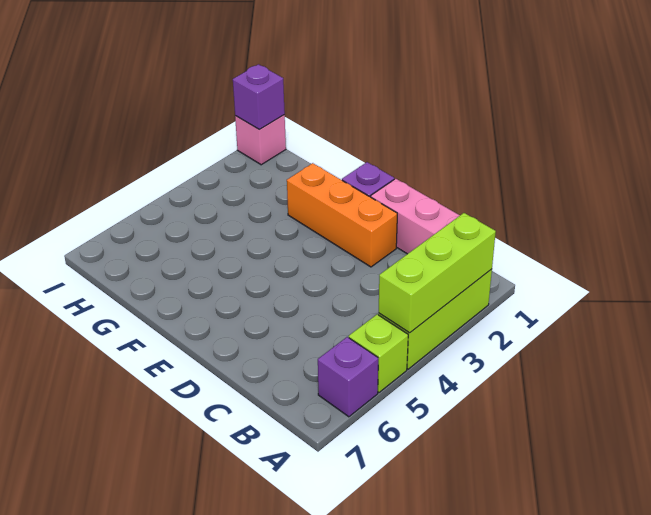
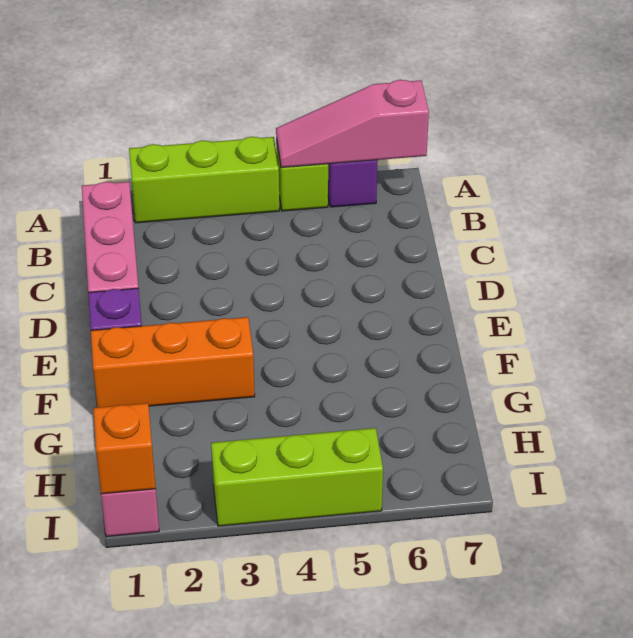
lime brick A2:A4 level 2 -> lime brick I3:I5 level 1
none -> pink slope A5:A7 level 2 top 7
orange brick D2:F2 level 1 -> orange brick F1:F3 level 1
purple brick I1 level 2 -> orange brick I1 level 2

